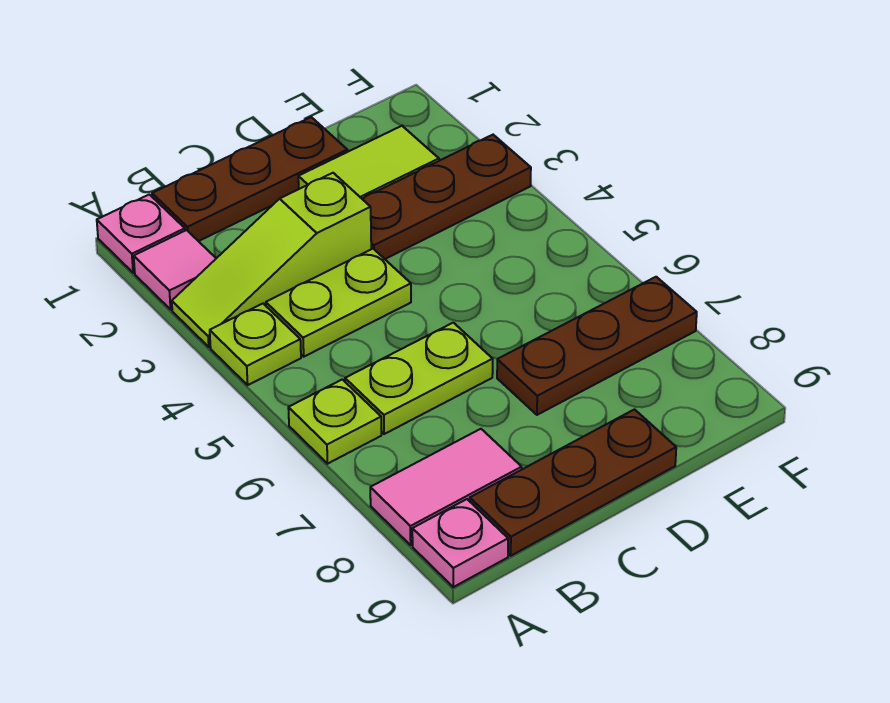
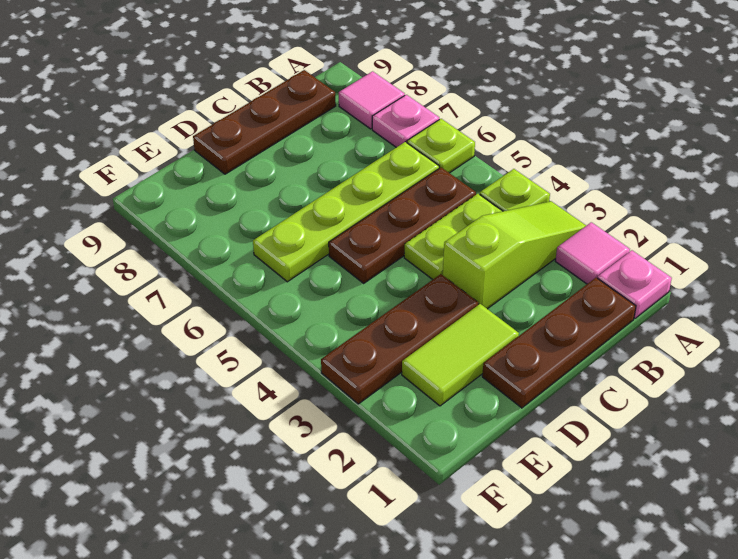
pink tile A8:B8 level 1 -> pink tile A8 level 1
pink plate A9 level 1 -> pink plate A7 level 1
lime plate B6:C6 level 1 -> lime plate B6:E6 level 1
brown plate D7:F7 level 1 -> brown plate B5:D5 level 1

